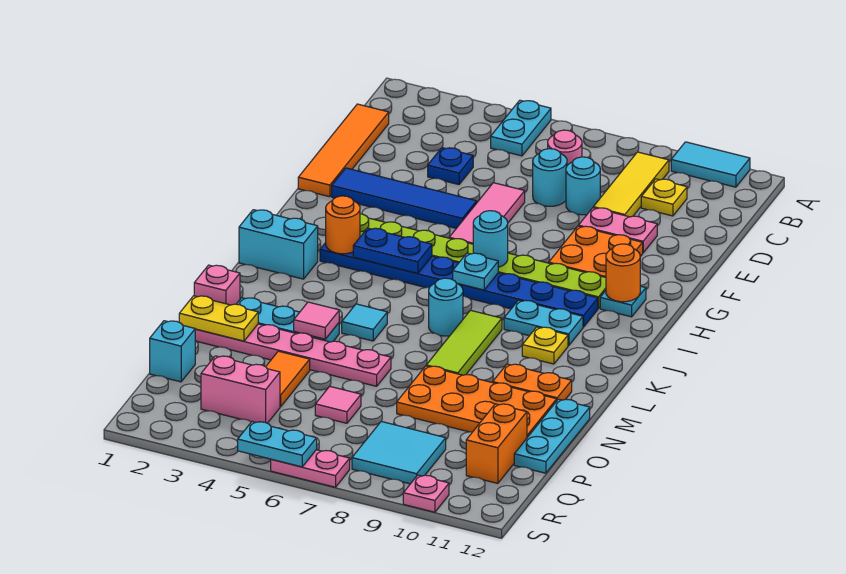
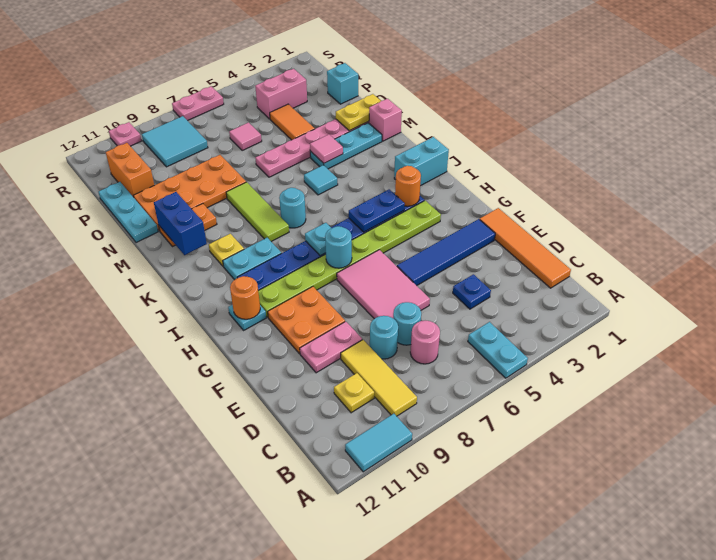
pink tile E6:G6 level 1 -> pink tile E6:G7 level 1
none -> blue brick L11:M11 level 2
cyan plate S5:S6 level 2 -> none

